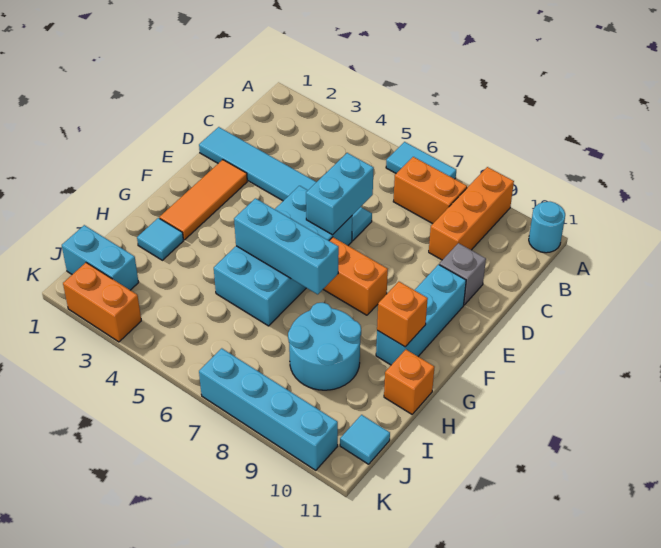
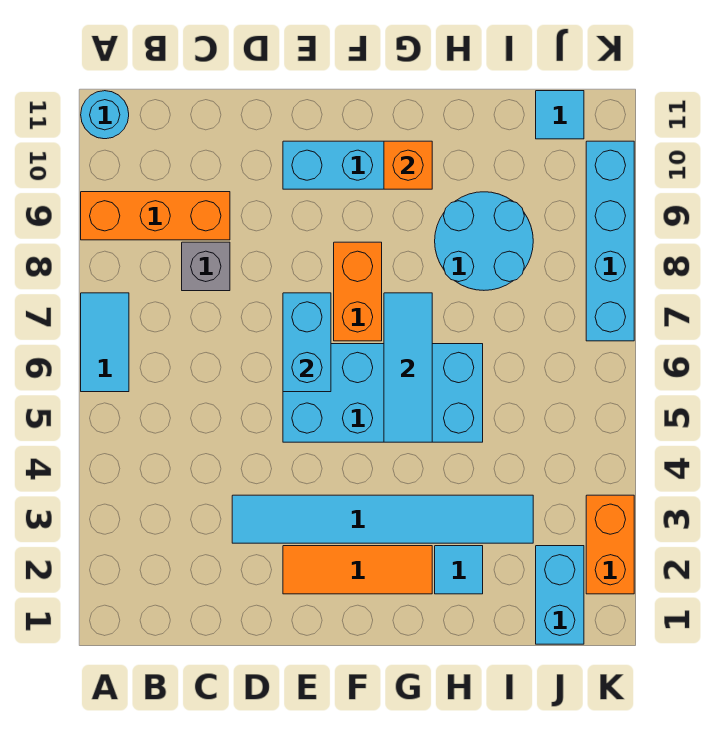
orange brick B7:B8 level 1 -> none
cyan tile D1:D6 level 1 -> cyan tile D3:I3 level 1
cyan brick D6:E6 level 2 -> cyan brick E6:E7 level 2
grey brick D10 level 1 -> grey brick C8 level 1
cyan brick G5:G7 level 2 -> cyan tile G5:G7 level 2
orange brick H11 level 1 -> none

